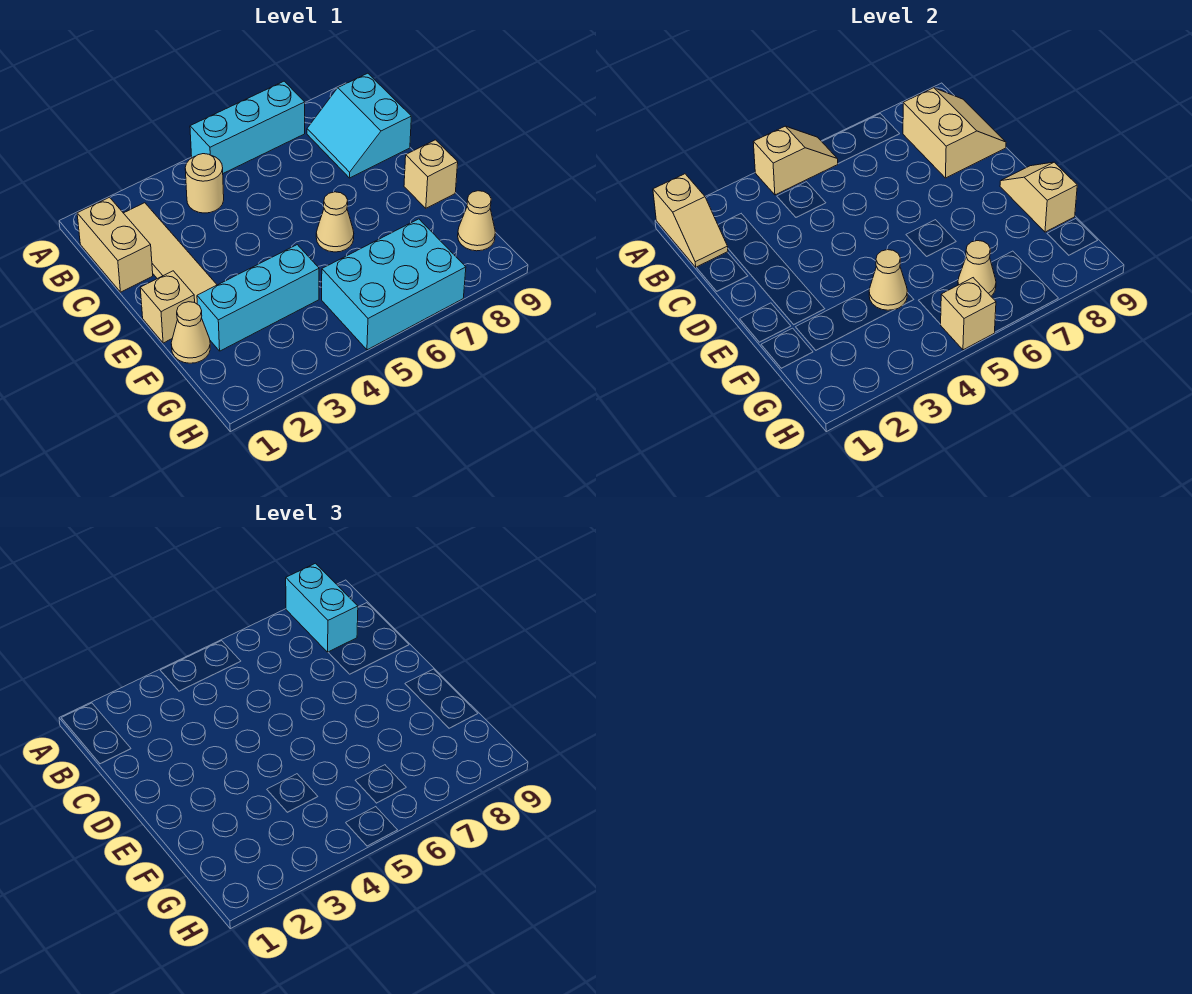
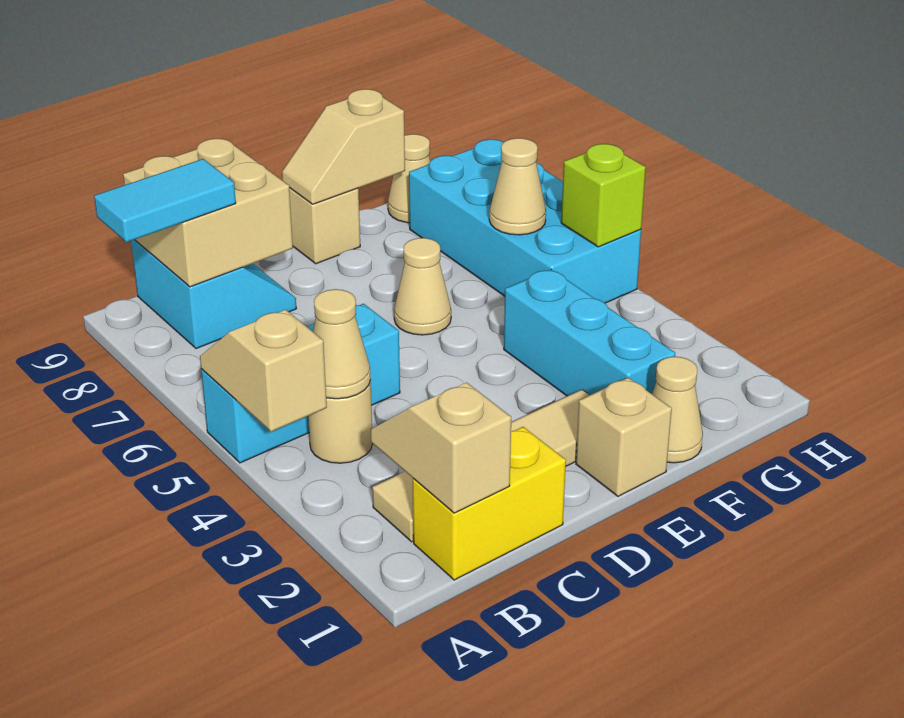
tan slope A1:B1 level 2 top A -> tan slope B1:B2 level 2 top 1
cyan brick A5:A7 level 1 -> cyan brick A5:C5 level 1
cyan brick A8:B8 level 3 -> cyan tile A8:B8 level 3
tan brick B1:C1 level 1 -> yellow brick B1:C1 level 1
cyan slope B8:C9 level 1 top 9 -> cyan slope B8:C9 level 1 top B
tan slope B8:C9 level 2 top 8 -> tan brick B8:C9 level 2
tan cone F4 level 2 -> tan cone B4 level 2
cyan brick G5:H7 level 1 -> cyan brick G5:H8 level 1
tan brick H5 level 2 -> lime brick H5 level 2

